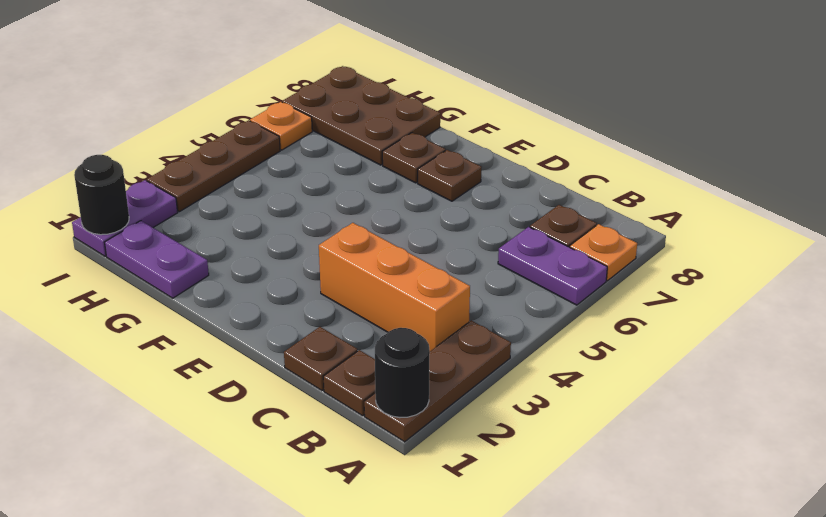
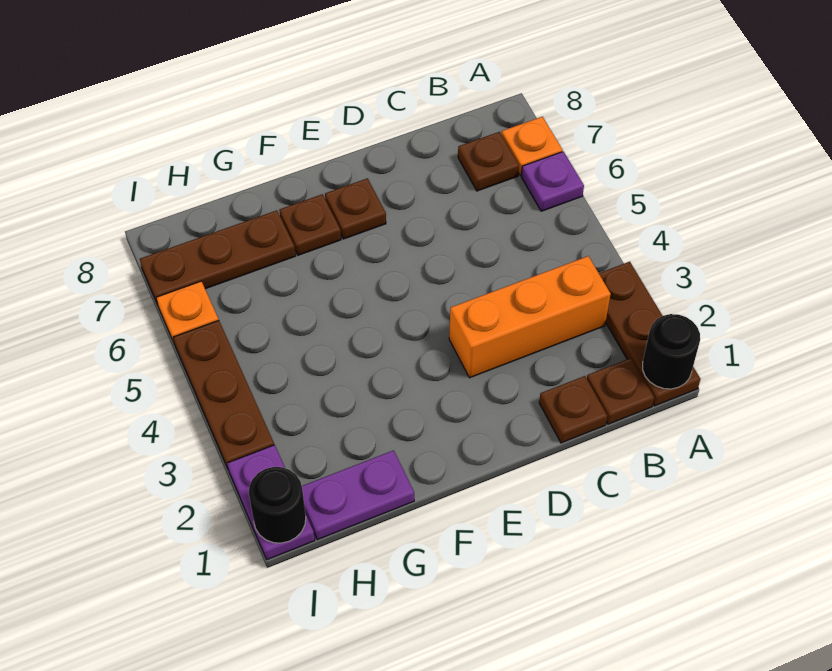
purple plate A6:B6 level 1 -> purple plate A6 level 1
brown plate G7:I8 level 1 -> brown plate G7:I7 level 1

